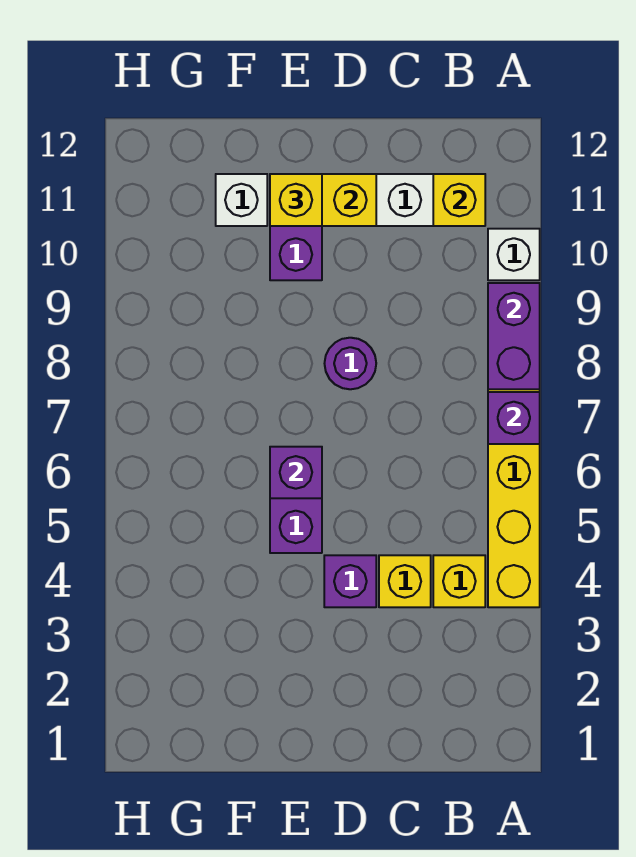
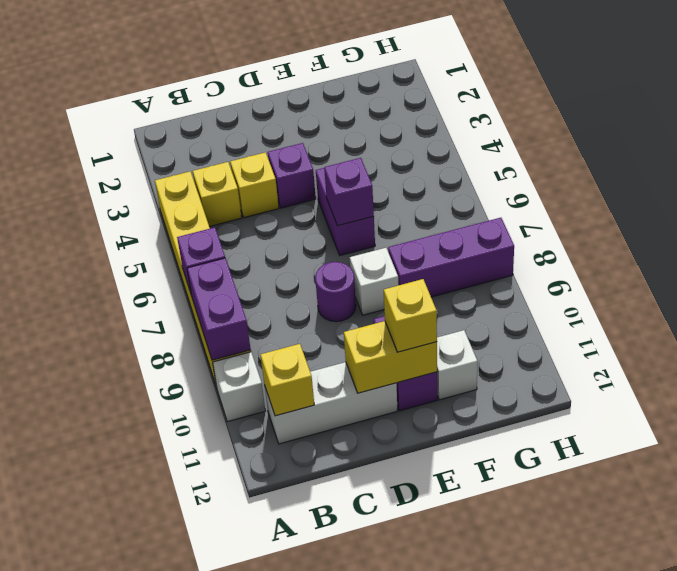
none -> white brick E8 level 1
none -> purple brick F8:H8 level 1

